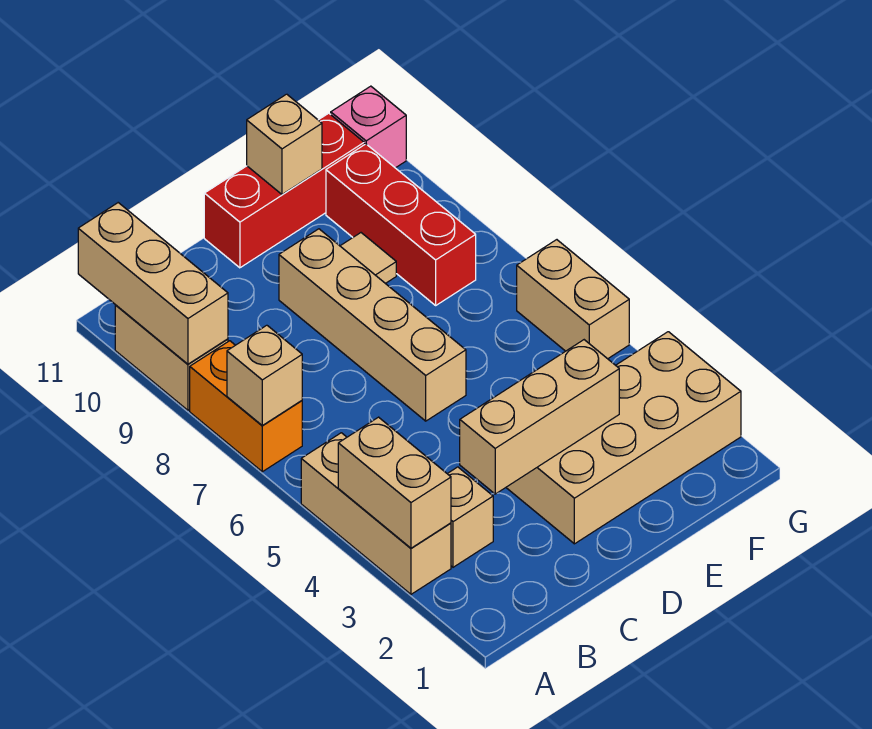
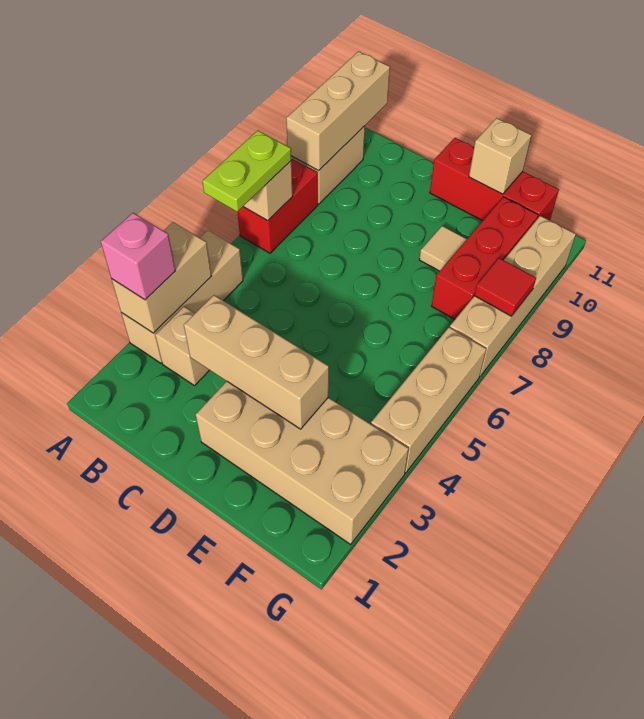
none -> lime plate A6:A7 level 3
orange brick A7:A8 level 1 -> red brick A7:A8 level 1
tan brick D6:D9 level 1 -> tan brick G7:G10 level 1
tan brick G5:G6 level 1 -> tan brick G4:G6 level 1
none -> red tile G8 level 2
pink brick G11 level 1 -> pink brick A3 level 3

